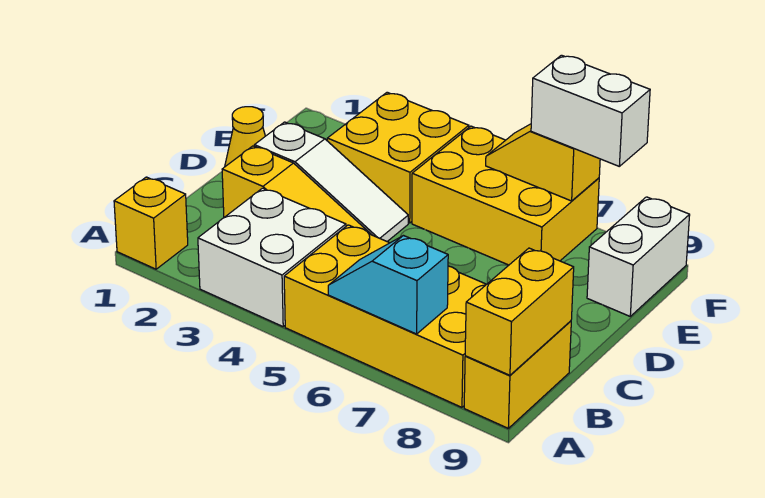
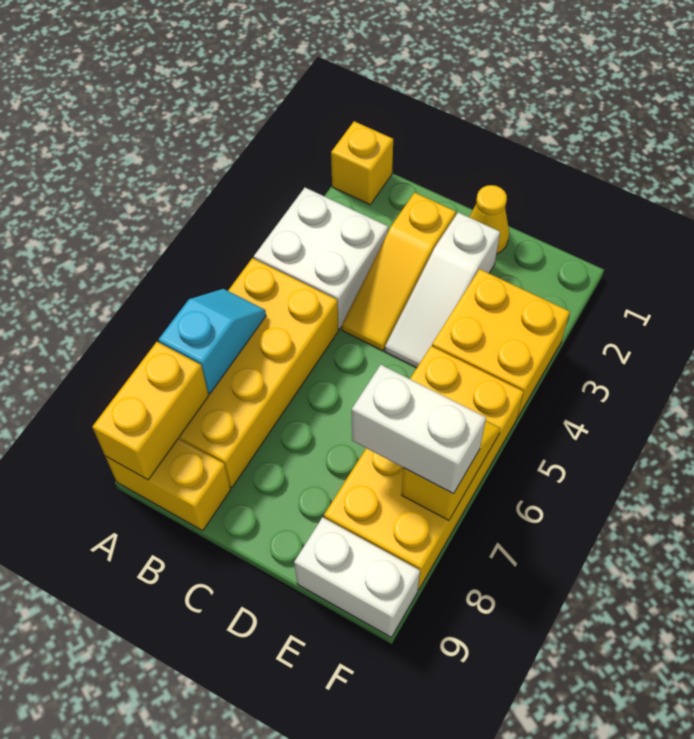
yellow brick A9:B9 level 2 -> yellow brick A8:A9 level 2
yellow brick E5:F7 level 1 -> yellow brick E5:F8 level 1
white brick F7:F8 level 3 -> white brick E7:F7 level 3

